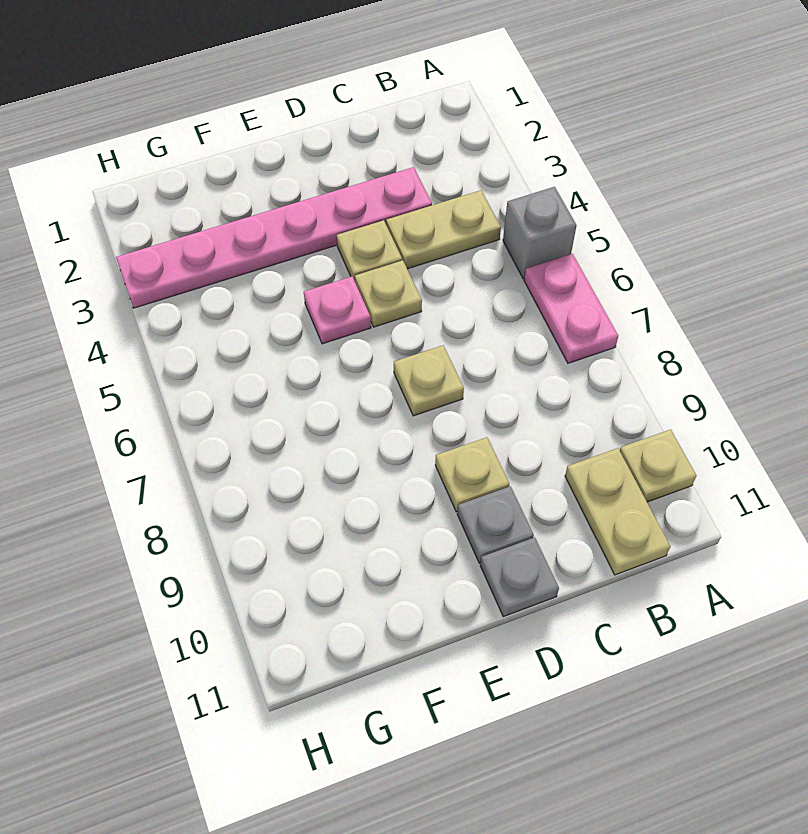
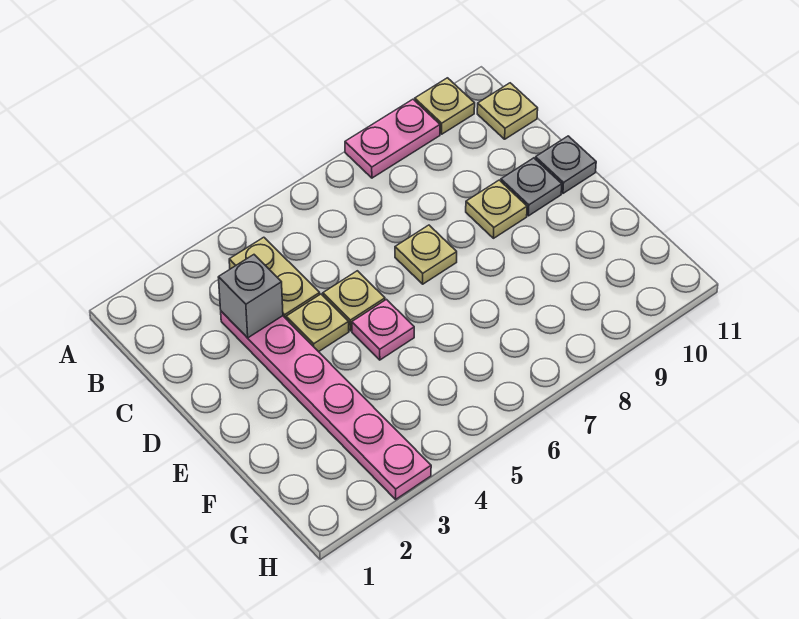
grey brick A5 level 1 -> grey brick C3 level 2
pink plate A6:A7 level 1 -> pink plate A8:A9 level 1
tan plate B10:B11 level 1 -> tan plate B11 level 1

